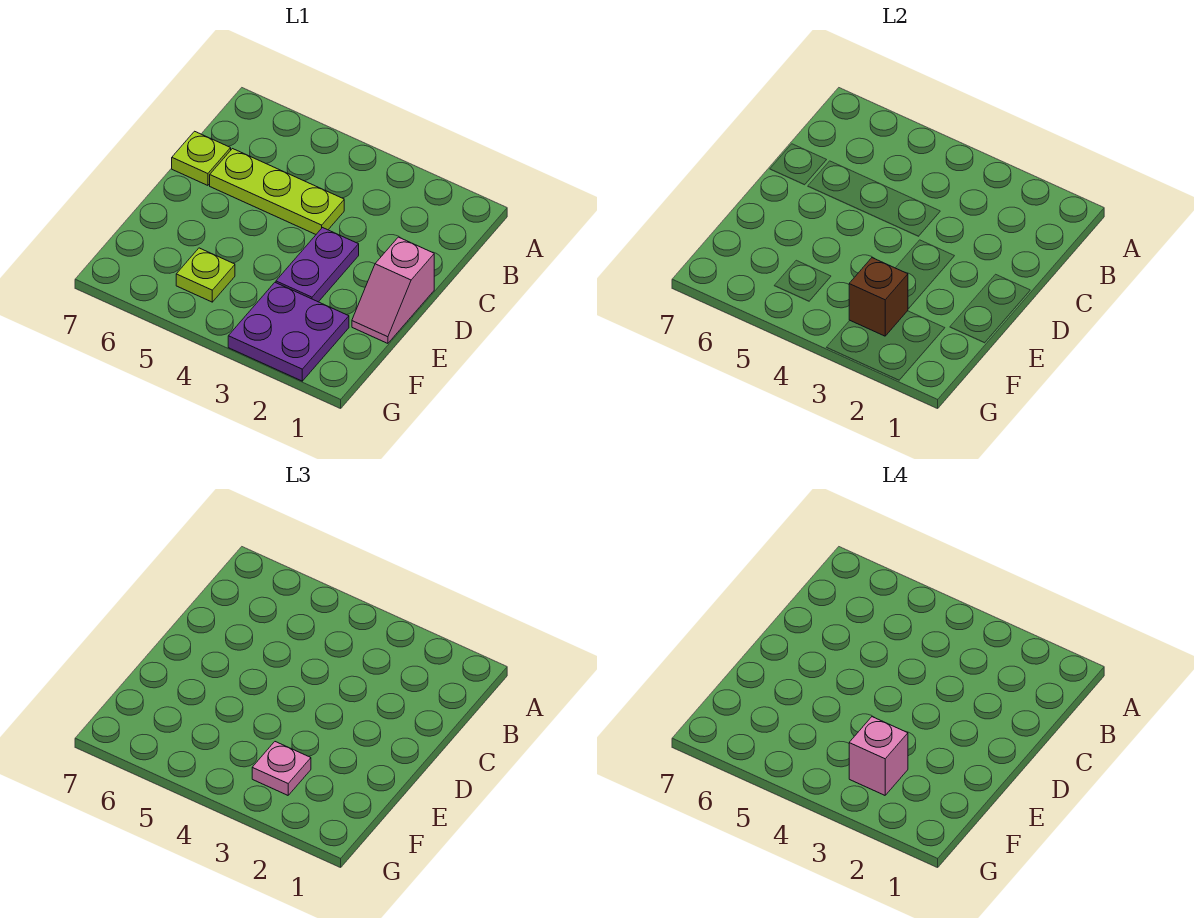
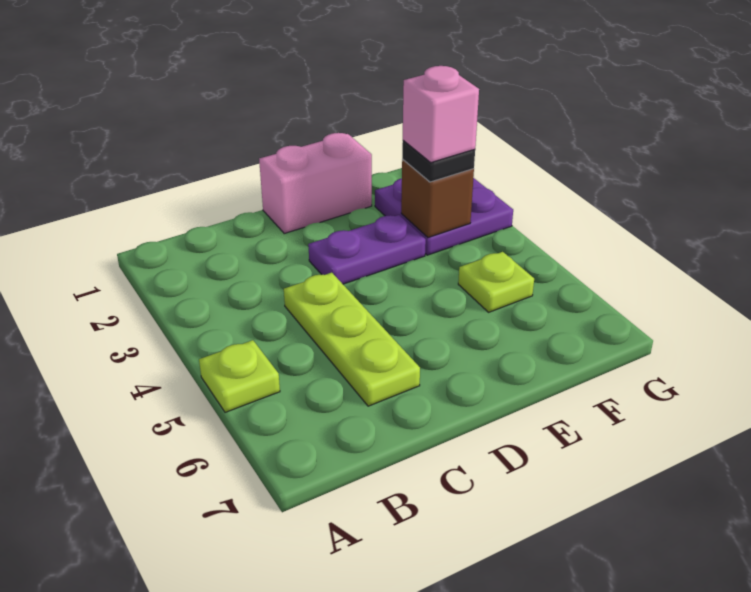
lime plate C7 level 1 -> lime plate A5 level 1
pink slope D1:E1 level 1 top D -> pink brick D1:E1 level 1
pink plate F3 level 3 -> black plate F3 level 3

